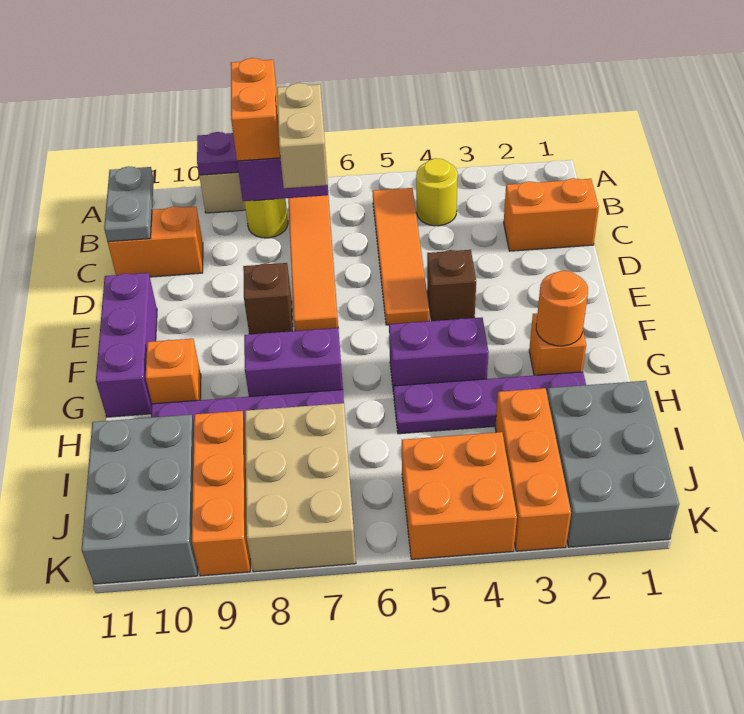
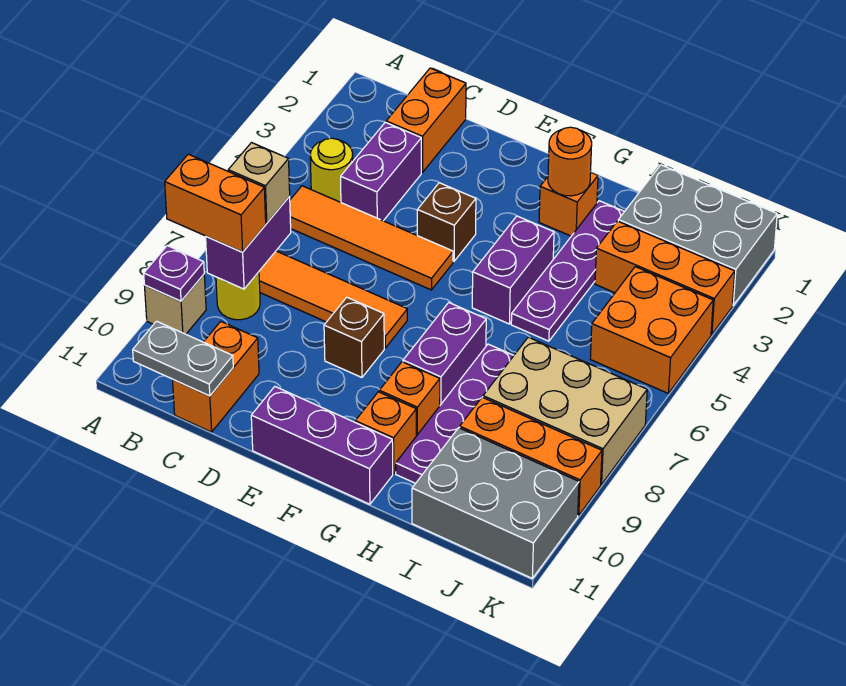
tan brick B7:C7 level 3 -> tan brick B7 level 3
none -> purple brick C3:C4 level 1
none -> orange brick G9 level 1

